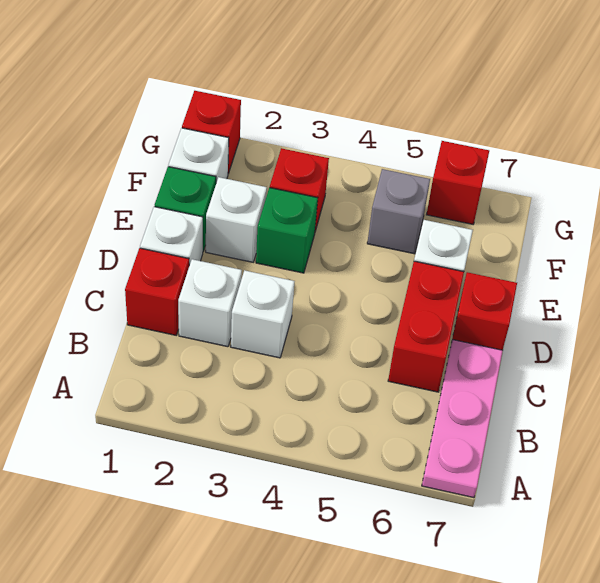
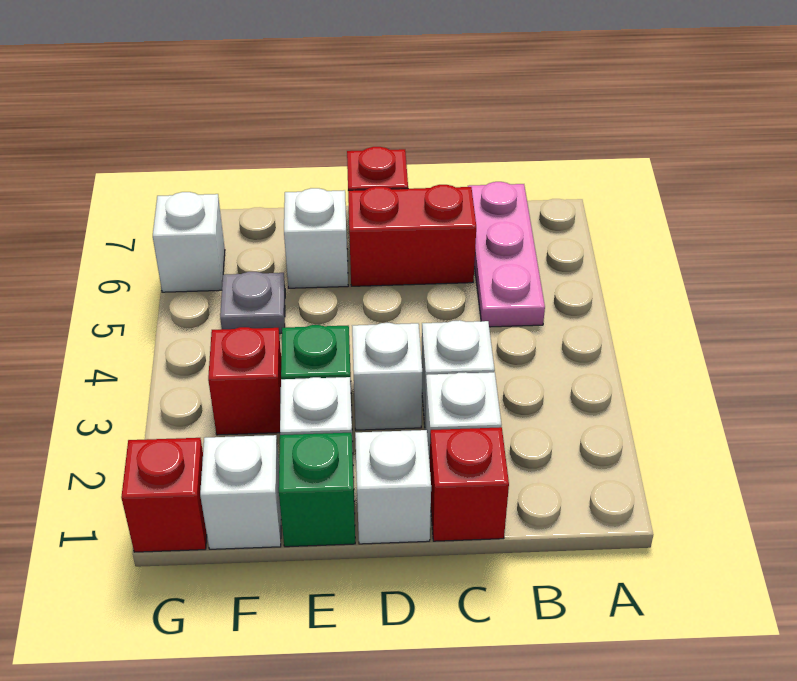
pink plate A7:C7 level 1 -> pink plate B5:B7 level 1
none -> white brick D3 level 1
grey brick F5 level 1 -> grey plate F5 level 1
red brick G6 level 1 -> white brick G6 level 1

